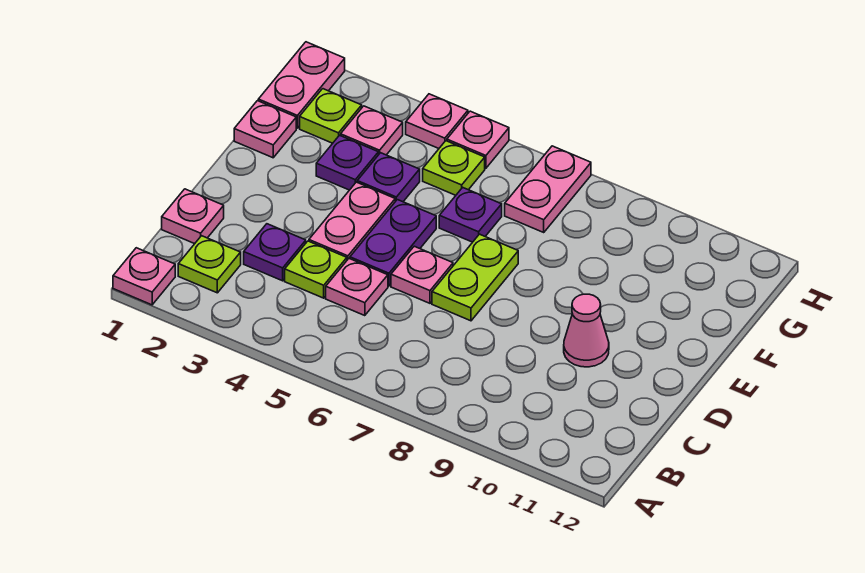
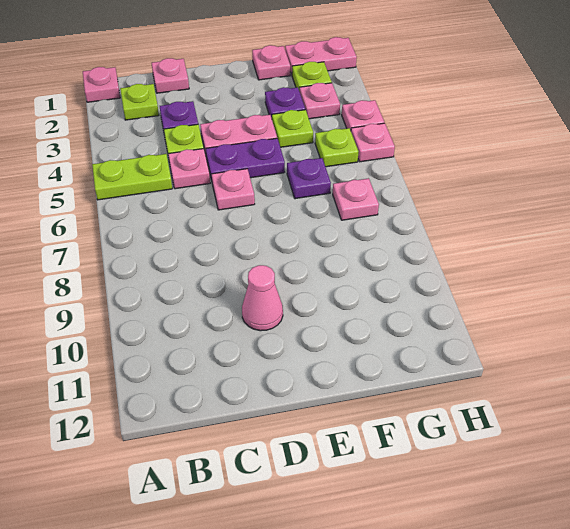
lime plate D7:E7 level 1 -> lime plate A5:B5 level 1
purple plate F4 level 1 -> lime plate F4 level 1
pink plate G7:H7 level 1 -> pink plate G7 level 1

